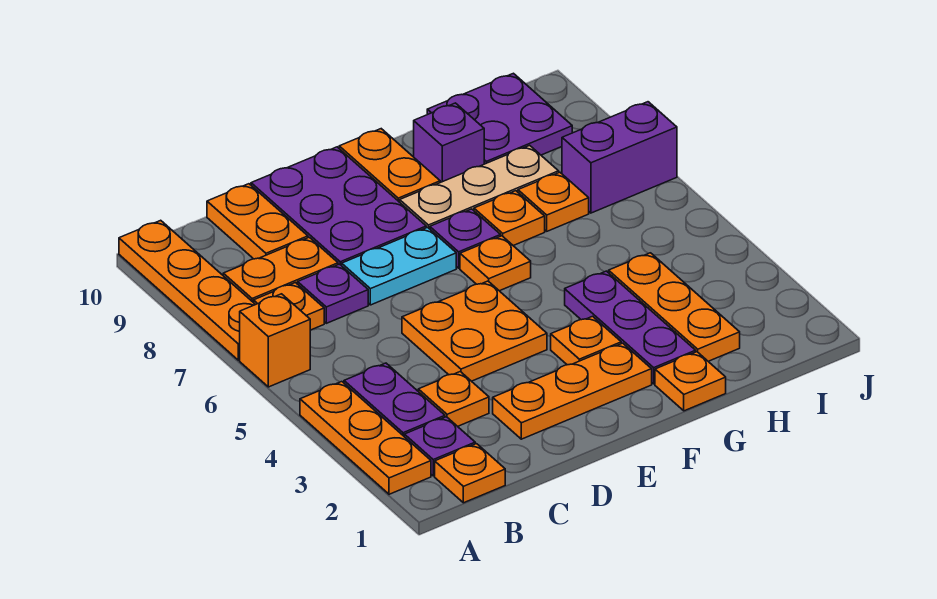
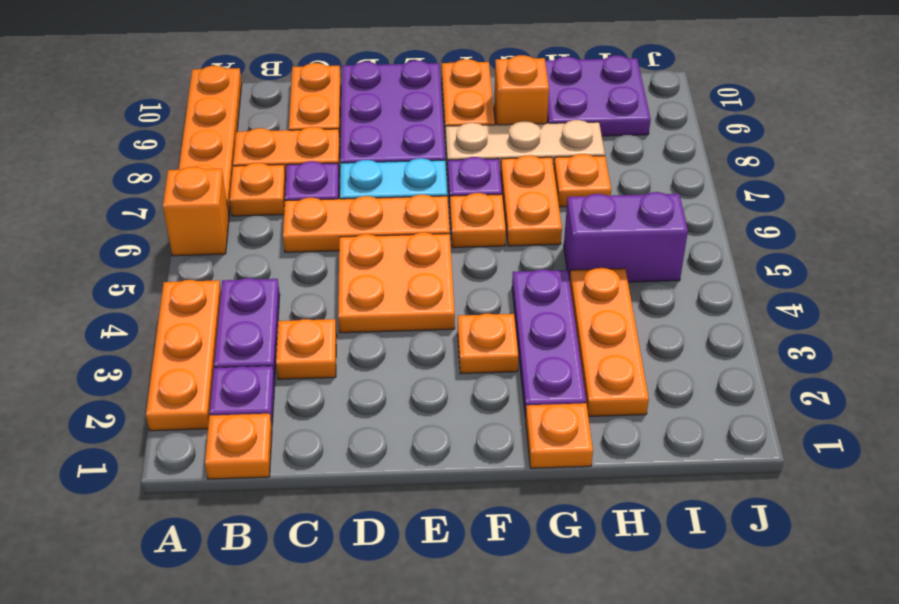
orange plate D2:F2 level 1 -> orange plate C6:E6 level 1
orange plate G7 level 1 -> orange plate G6:G7 level 1
purple brick G9 level 1 -> orange brick G9 level 1
purple brick I7:J7 level 1 -> purple brick H5:I5 level 1

